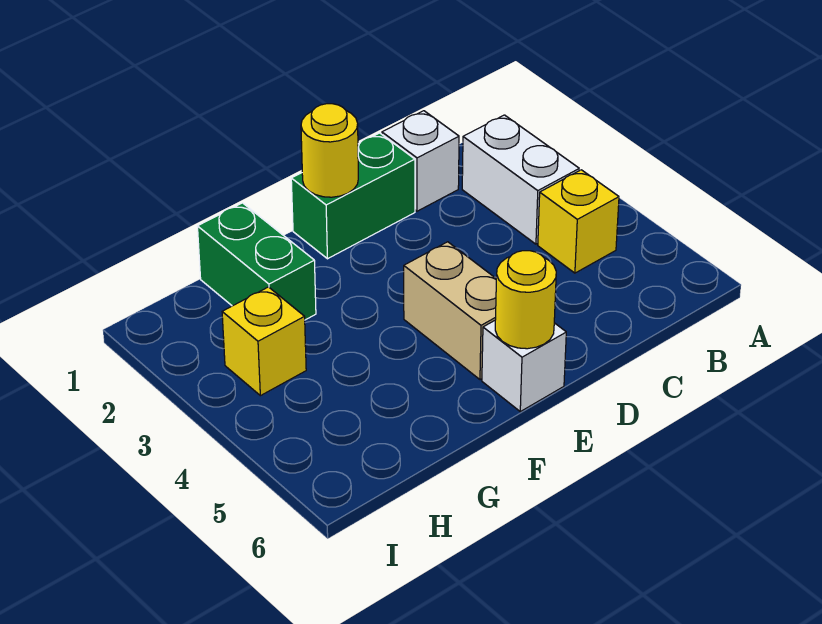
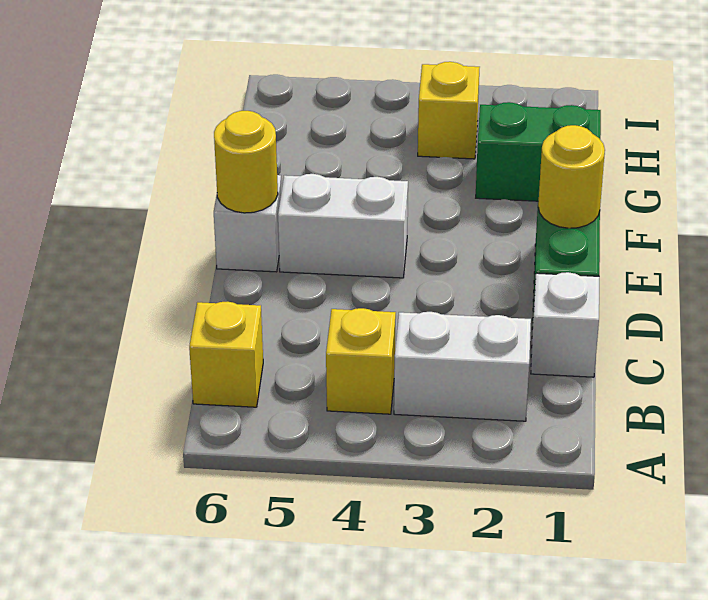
none -> yellow brick B6 level 1
tan brick E4:E5 level 1 -> white brick E4:E5 level 1

